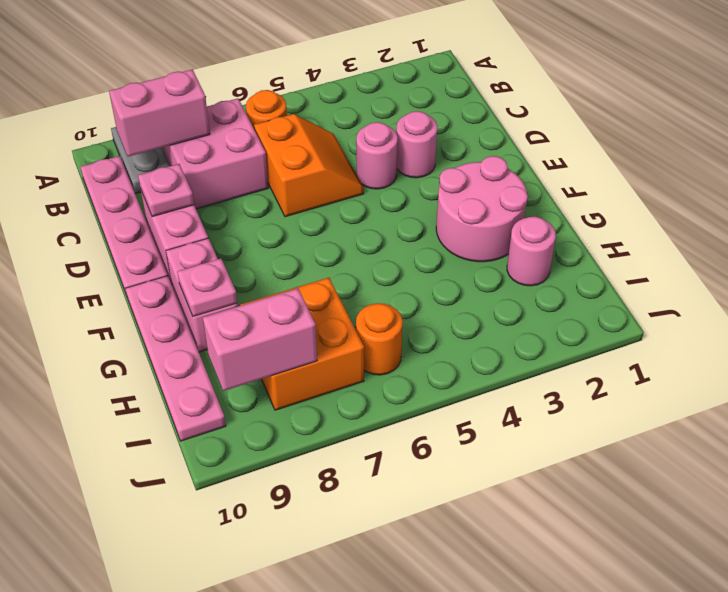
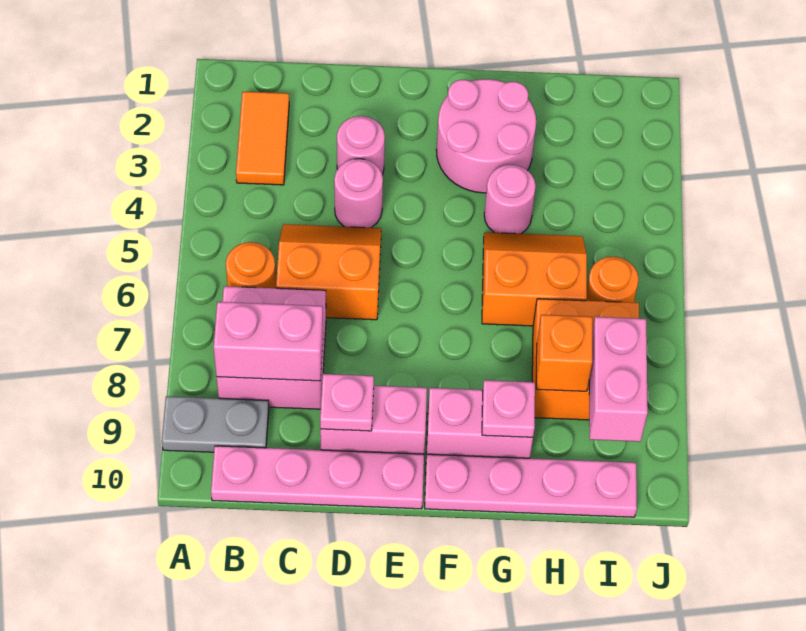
none -> orange tile B2:B3 level 1
pink brick B8:B9 level 2 -> pink brick B8:C8 level 2
none -> orange slope G5:H6 level 1 top 6
pink round brick H2 level 1 -> pink round brick G4 level 1
none -> orange brick H8 level 2

